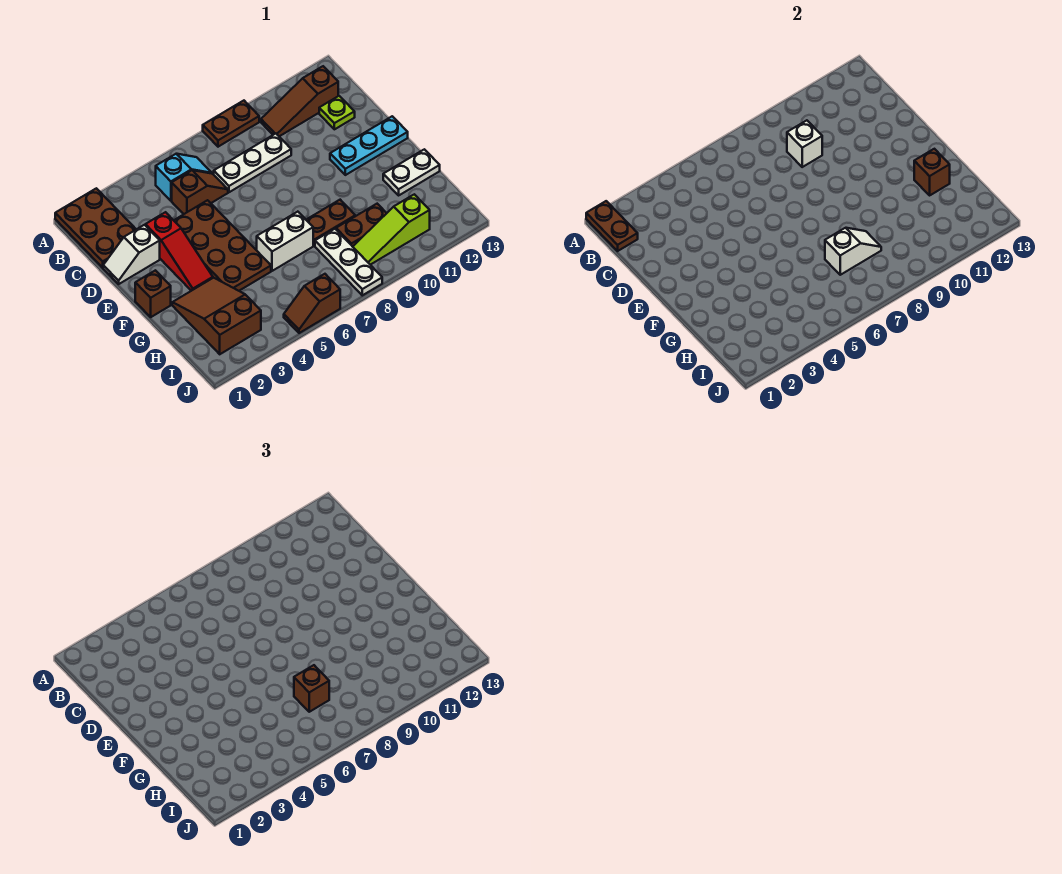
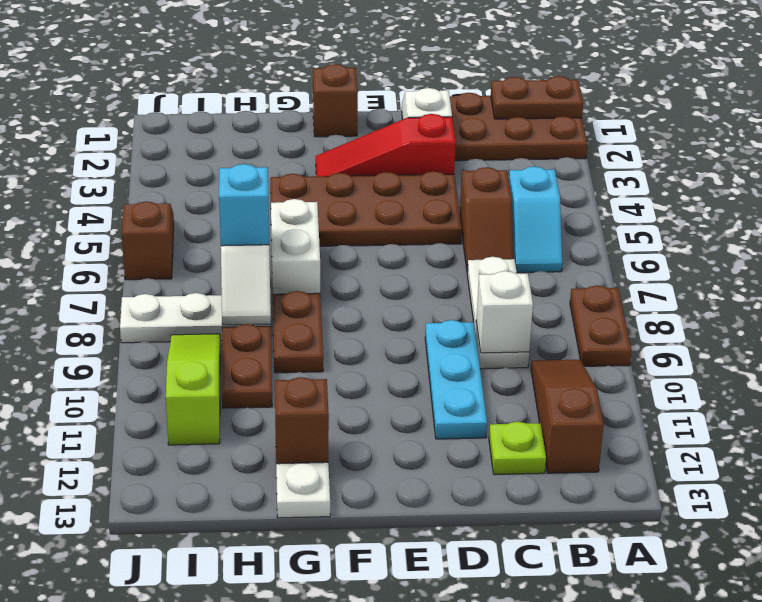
cyan plate E11:E13 level 1 -> cyan plate D9:D11 level 1
brown slope G2:I3 level 1 top I -> none
brown brick H7 level 3 -> cyan brick H7 level 3

